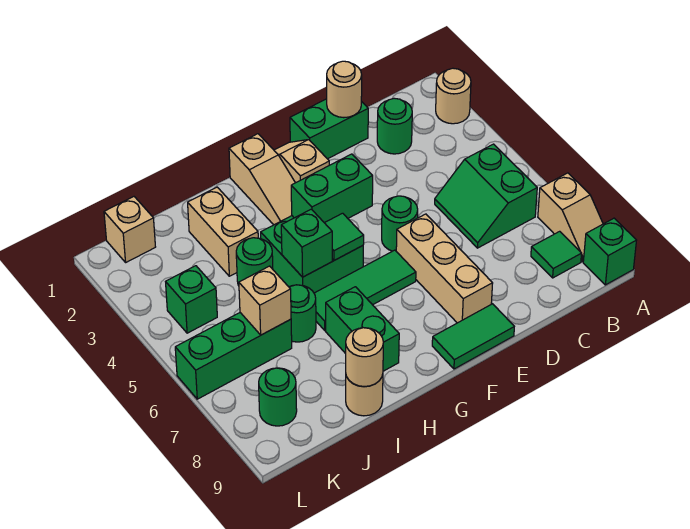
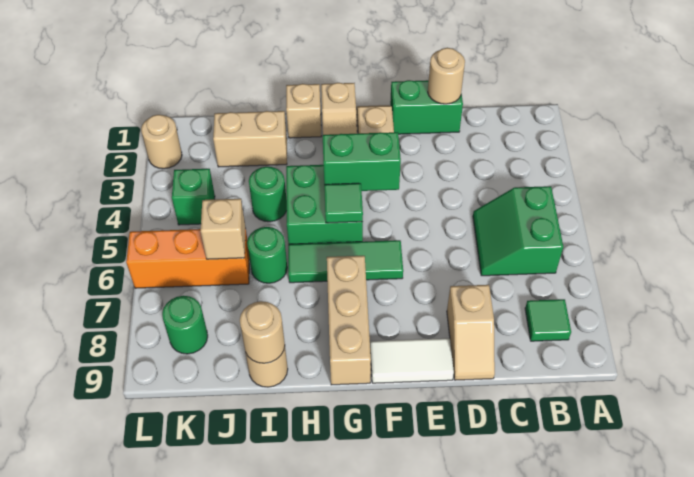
tan round brick A2 level 1 -> tan round brick L2 level 1
tan slope A7:A8 level 1 top 7 -> tan slope D8:D9 level 1 top 8
green brick A9 level 1 -> none
green round brick C2 level 1 -> none
green round brick E5 level 1 -> none
tan brick E6:E8 level 1 -> tan brick G7:G9 level 1
green tile E9:F9 level 1 -> white tile E9:F9 level 1
green brick H5 level 2 -> none
green brick H7:H8 level 1 -> none
tan brick I2:I3 level 1 -> tan brick I2:J2 level 1
green brick J6:L6 level 1 -> orange brick J6:L6 level 1
tan brick K1 level 1 -> tan brick H1 level 1

